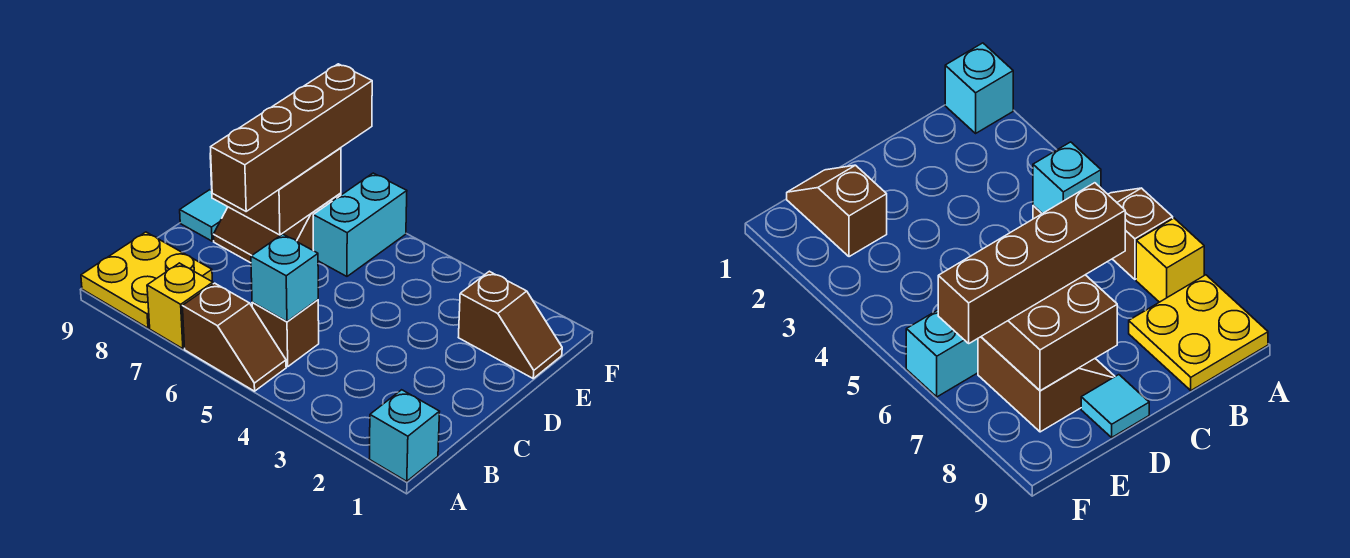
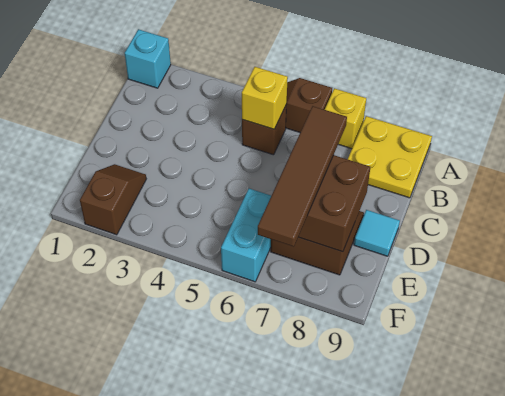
cyan brick B5 level 2 -> yellow brick B5 level 2
brown brick C7:F7 level 3 -> brown tile C7:F7 level 3
brown slope E1:E2 level 1 top 2 -> brown slope E2:F2 level 1 top F

